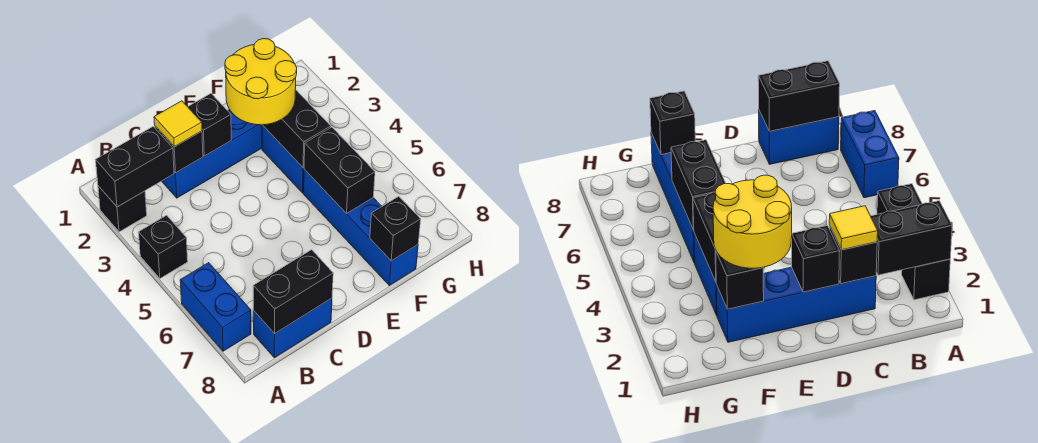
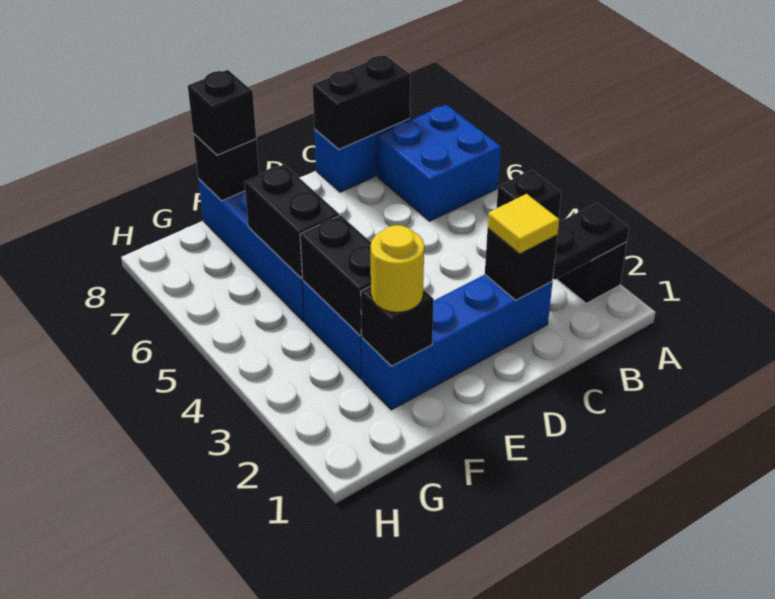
black brick A2:B2 level 2 -> black plate A2:B2 level 2
blue brick A6:A7 level 1 -> blue brick A6:B7 level 1
black brick D2 level 2 -> black brick F8 level 3
yellow round brick E2:F3 level 3 -> yellow round brick F2 level 3

